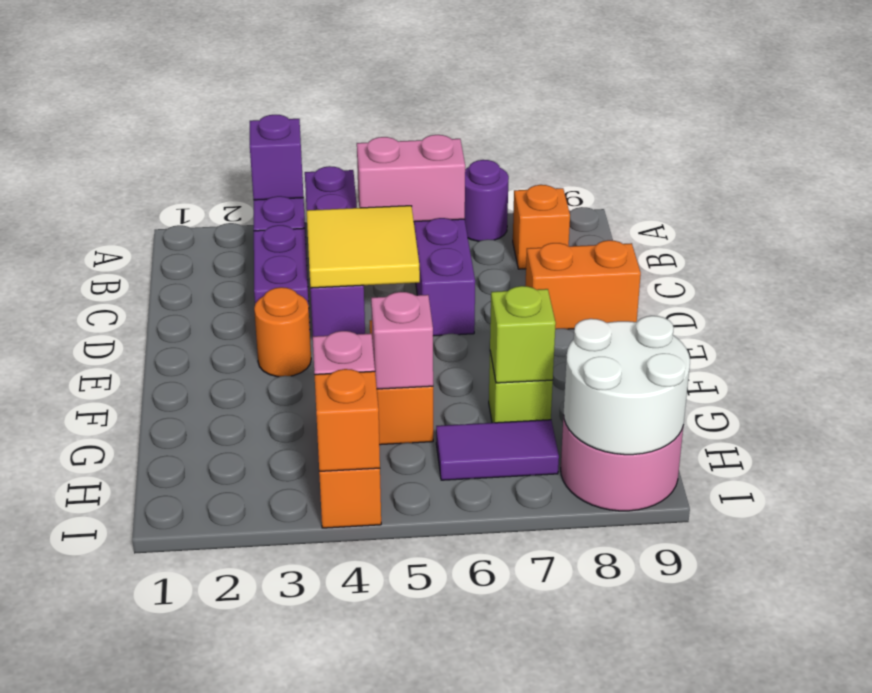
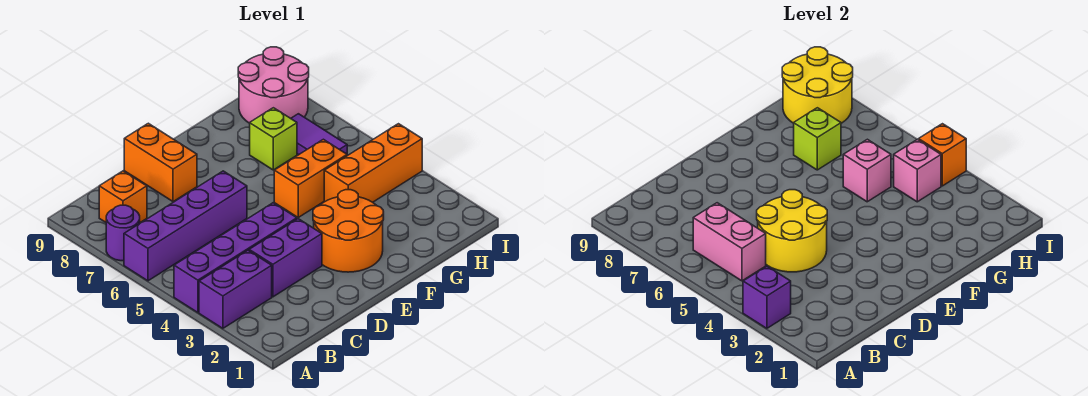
yellow tile C4:D5 level 2 -> yellow round brick C4:D5 level 2
orange round brick E3 level 1 -> orange round brick E2:F3 level 1
white round brick H8:I9 level 2 -> yellow round brick H8:I9 level 2

